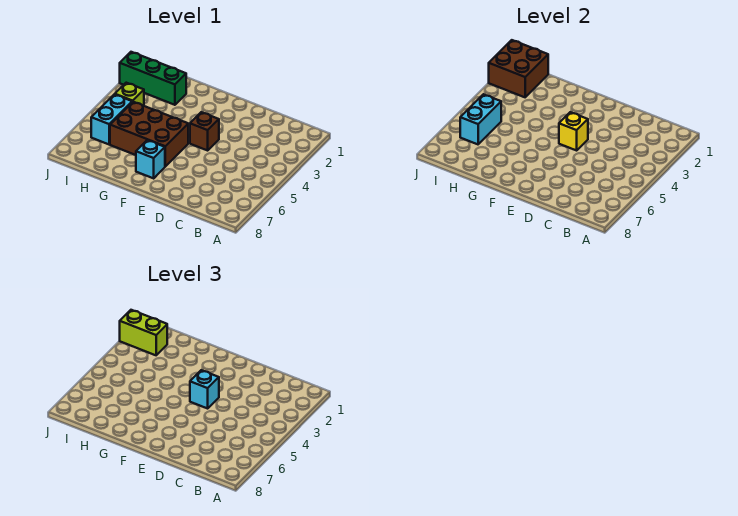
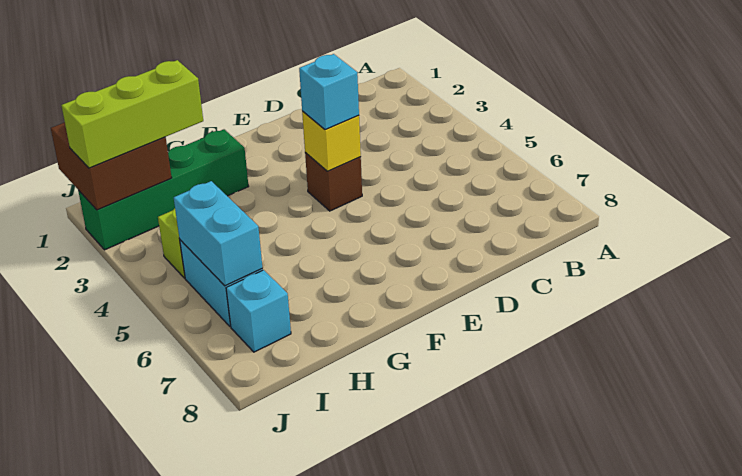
brown brick F5:H6 level 1 -> none
cyan brick F7 level 1 -> cyan brick I7 level 1
green brick H2:J2 level 1 -> green brick G2:J2 level 1
lime brick I2:J2 level 3 -> lime brick H2:J2 level 3

